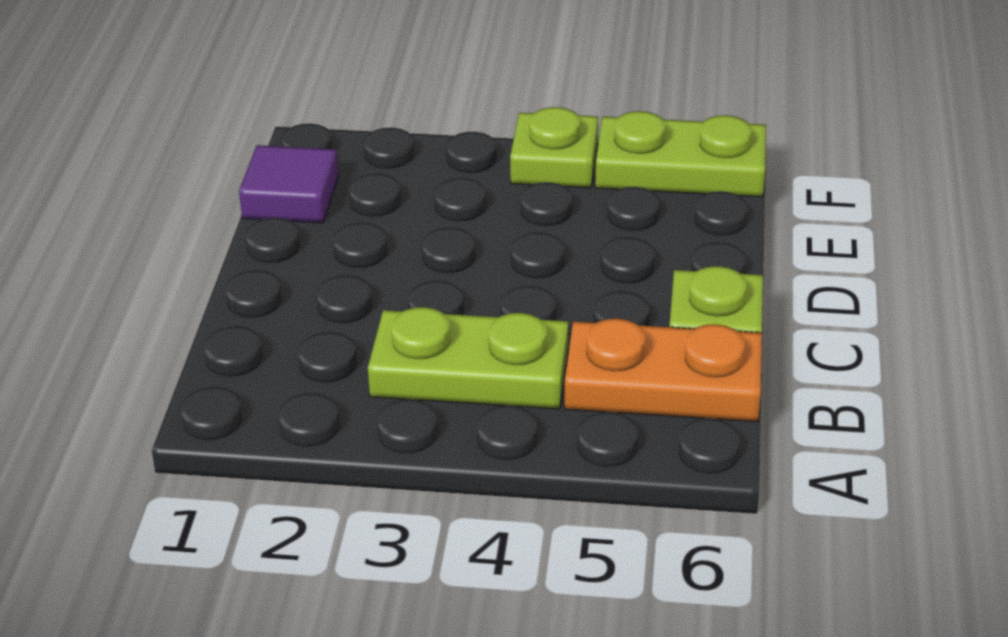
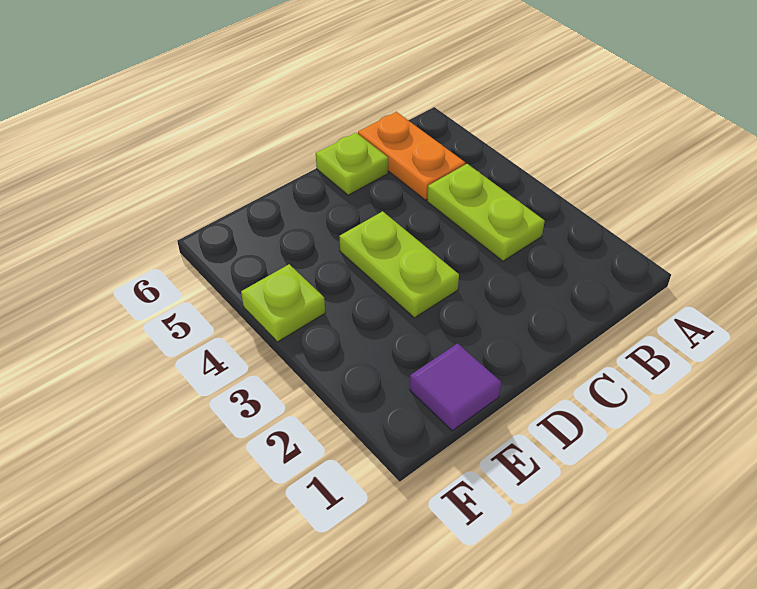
lime plate F5:F6 level 1 -> lime plate D3:D4 level 1

